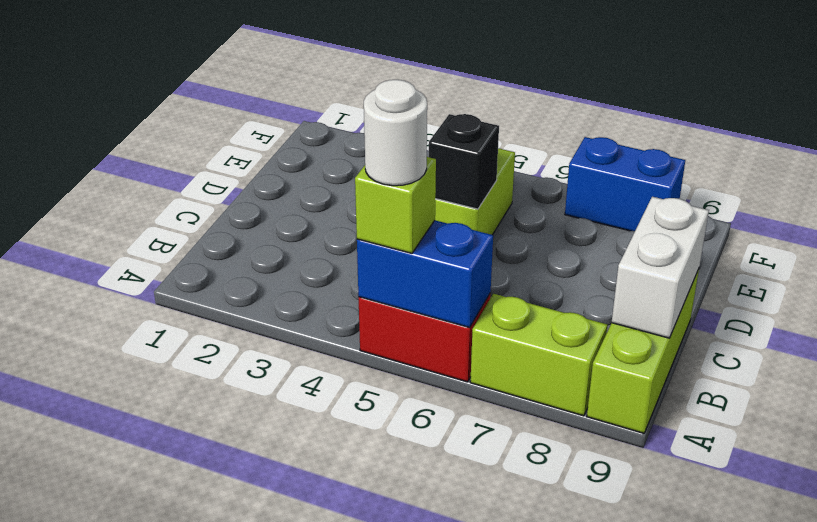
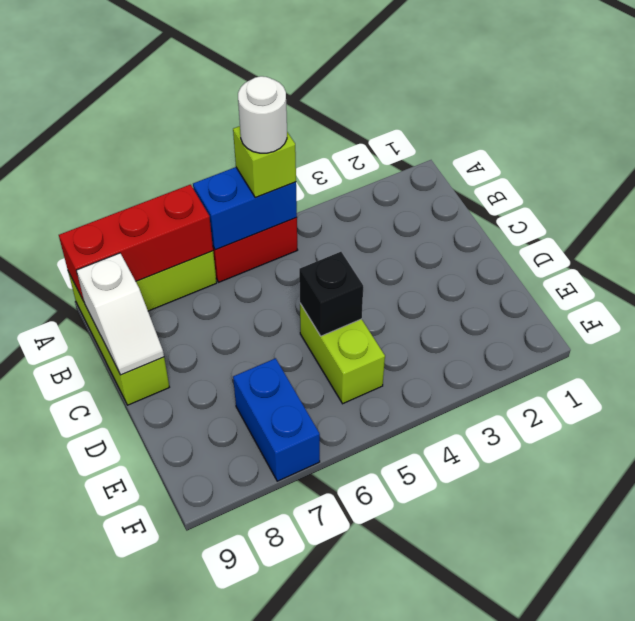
none -> red brick A7:A9 level 2
white brick B9:C9 level 2 -> white slope B9:C9 level 2 top B
blue brick F7:F8 level 1 -> blue brick E7:F7 level 1

